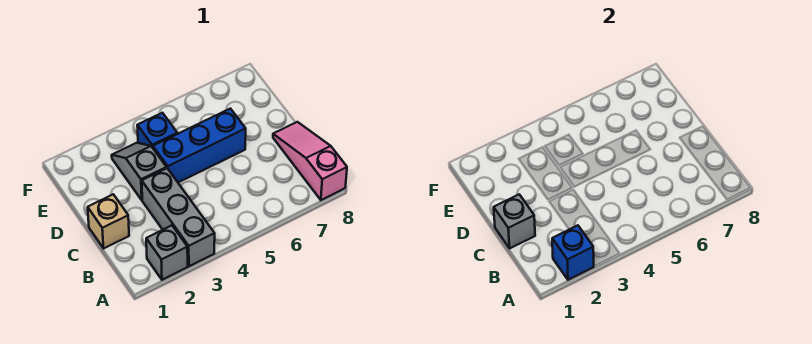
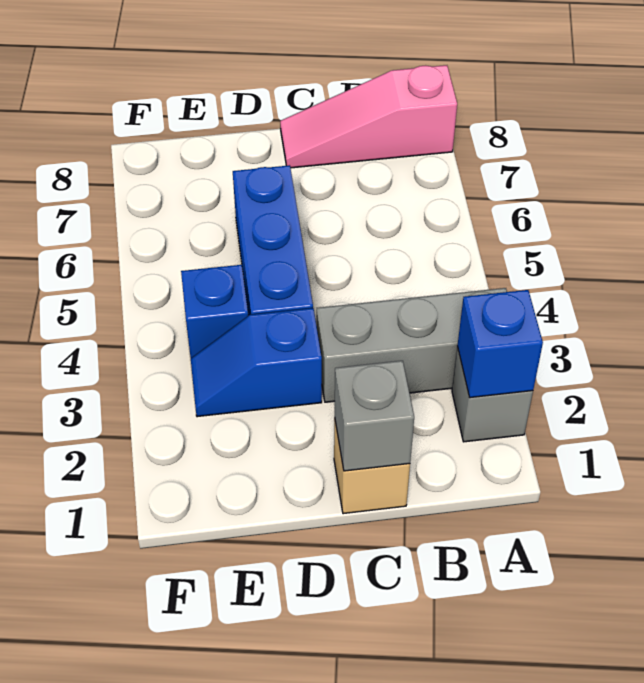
grey slope D3:E3 level 1 top D -> blue slope D3:E3 level 1 top D

